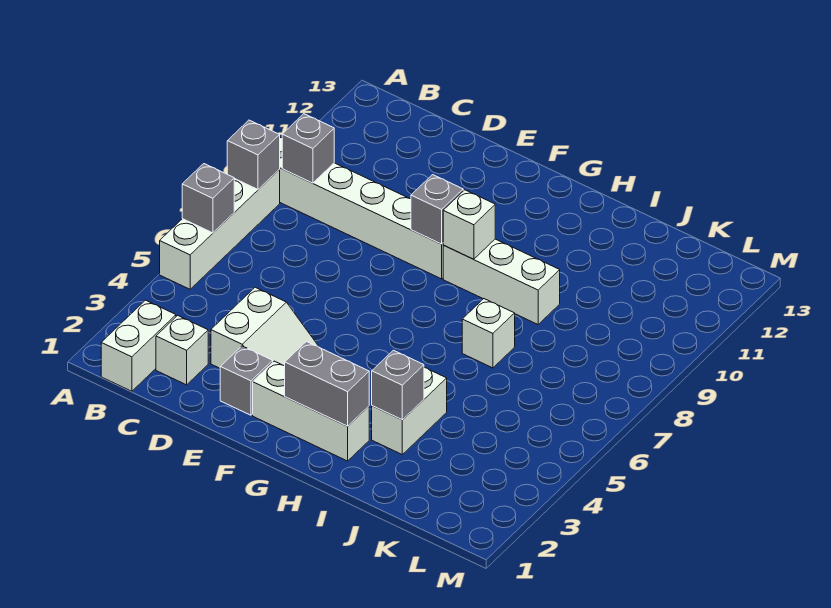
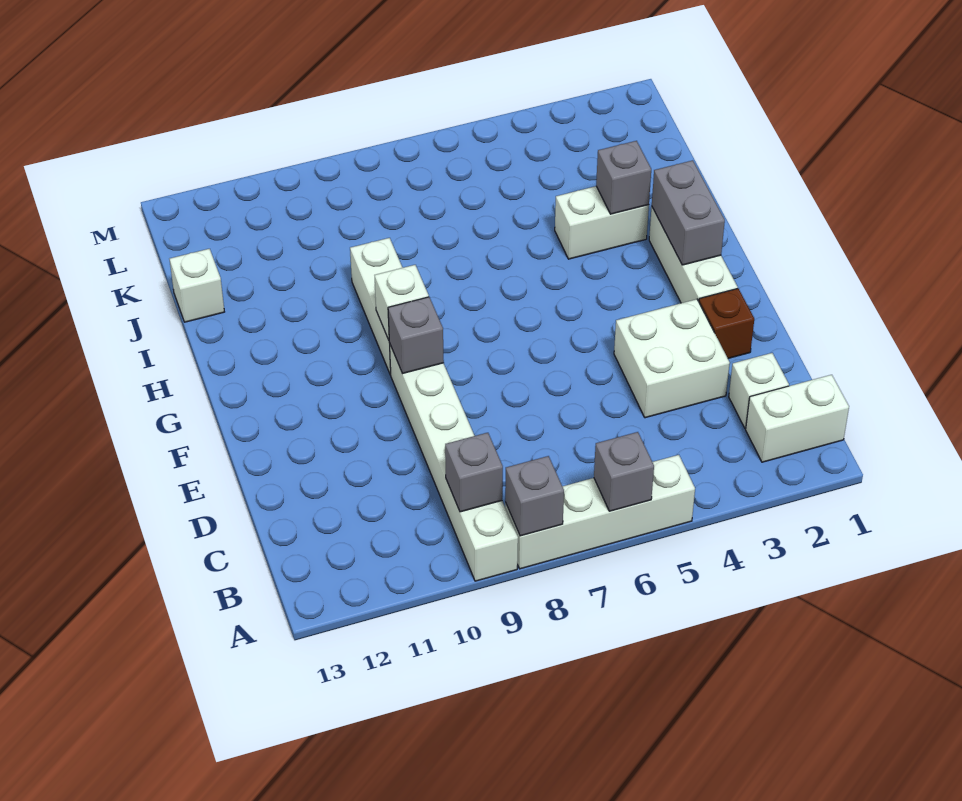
white slope D3:E4 level 1 top D -> white brick D3:E4 level 1
grey brick E2 level 1 -> brown brick E2 level 1
white brick I7 level 1 -> white brick J13 level 1

